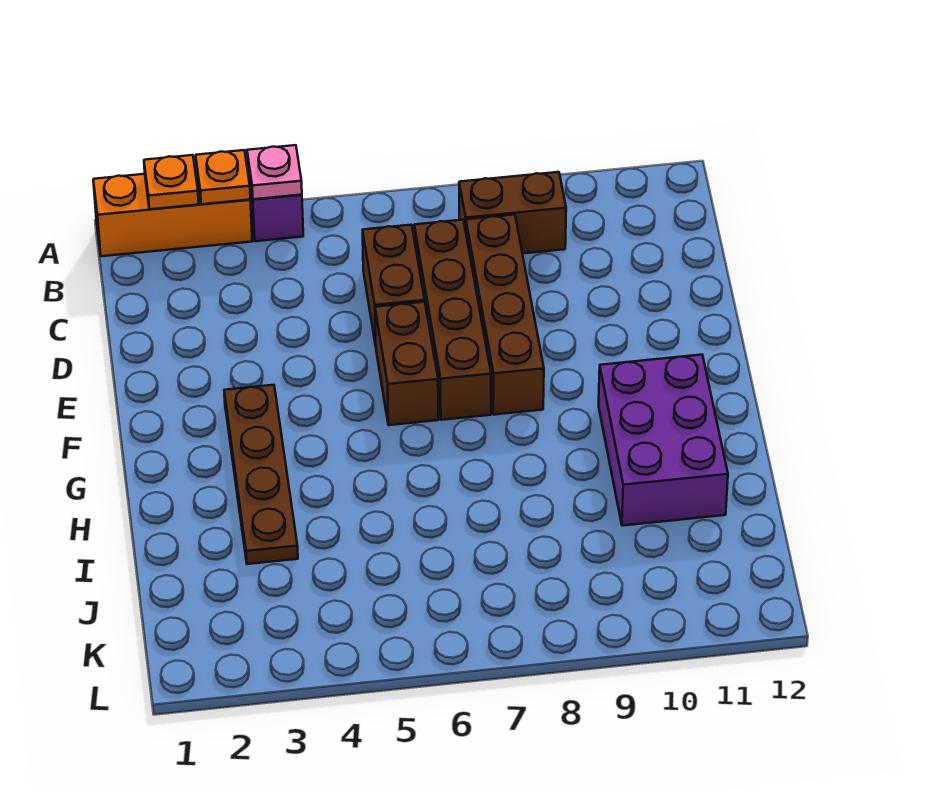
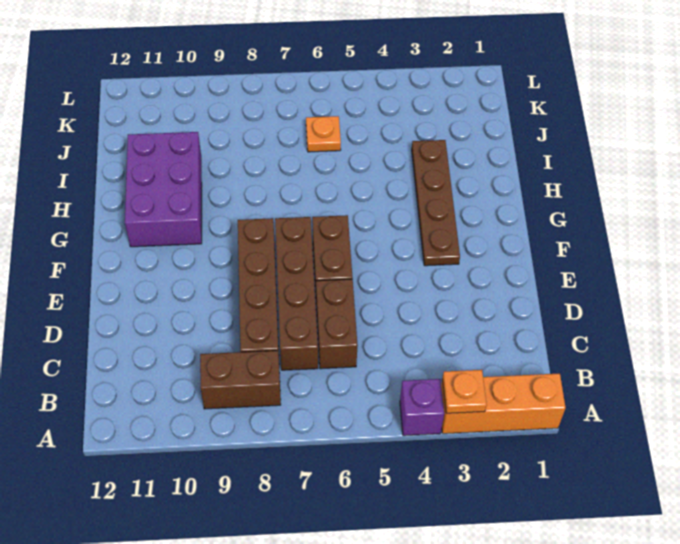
orange plate A2 level 2 -> orange plate J6 level 1
pink plate A4 level 2 -> none

